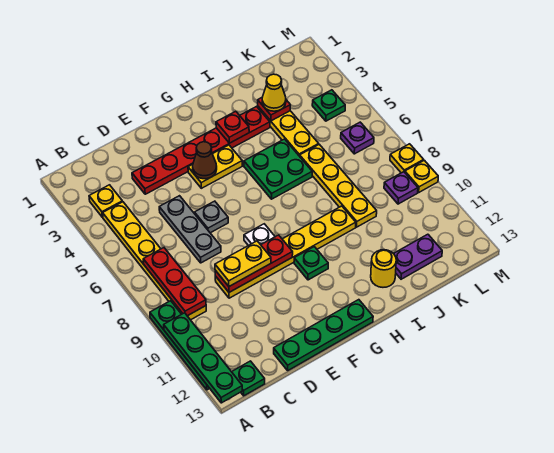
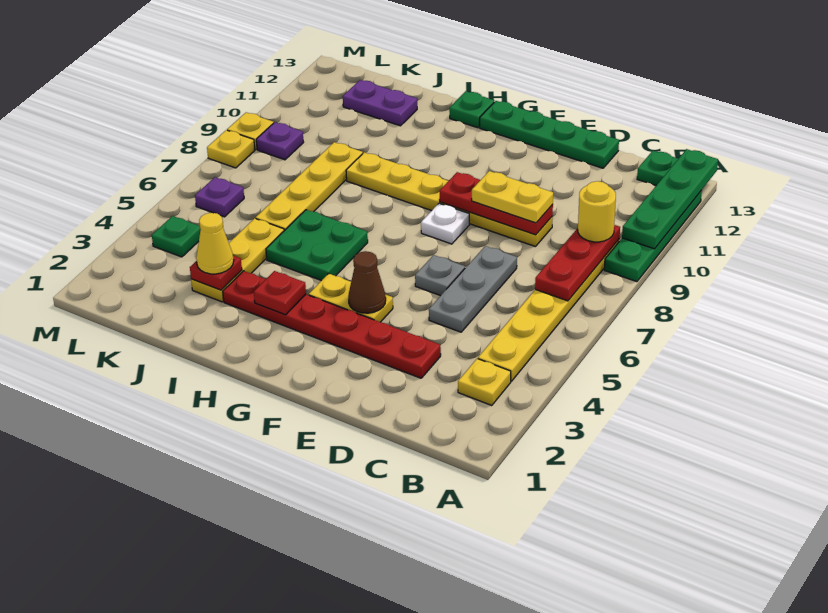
green plate G10 level 1 -> green plate H13 level 1
yellow round brick I12 level 1 -> yellow round brick B9 level 3

